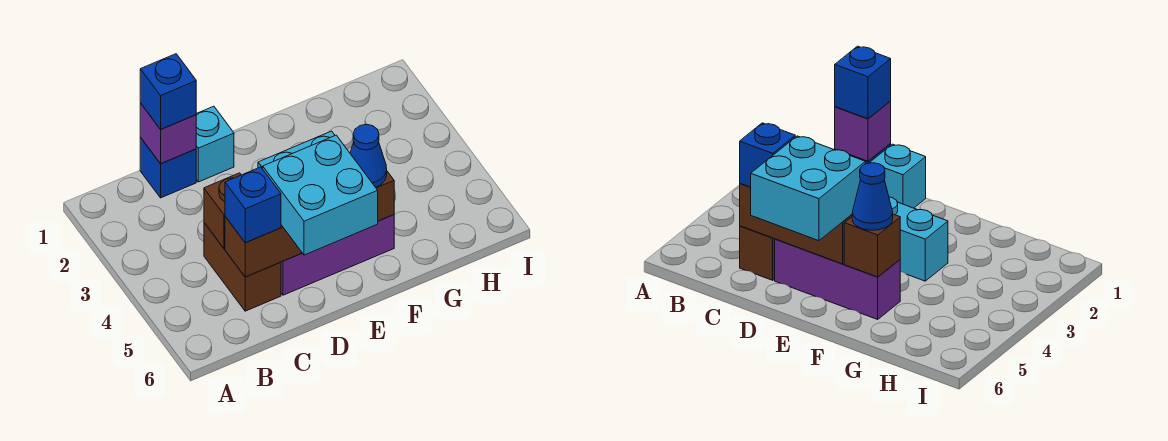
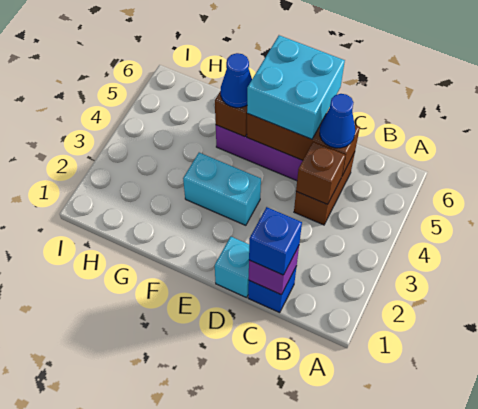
blue brick C5 level 3 -> blue cone C5 level 3

